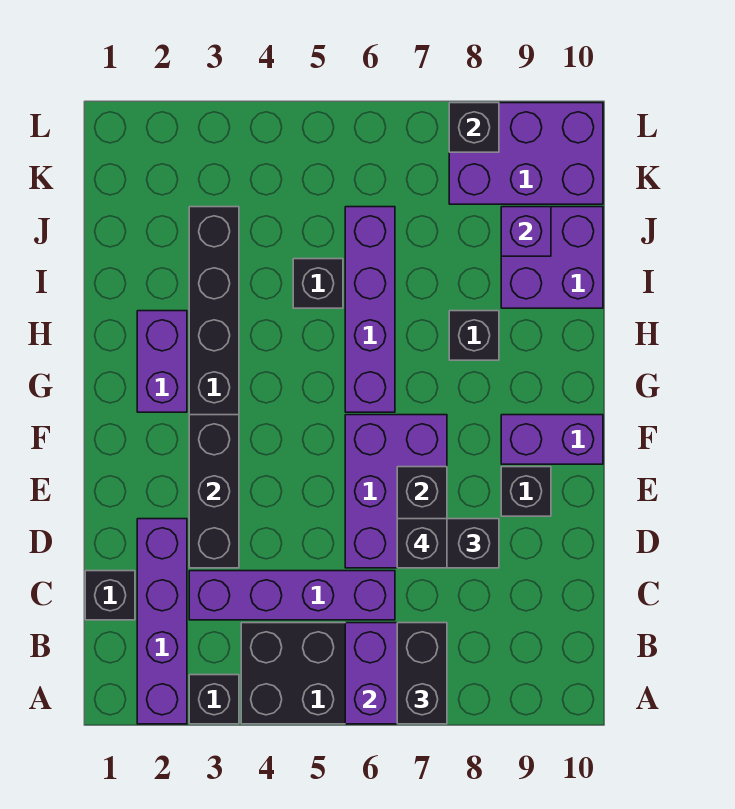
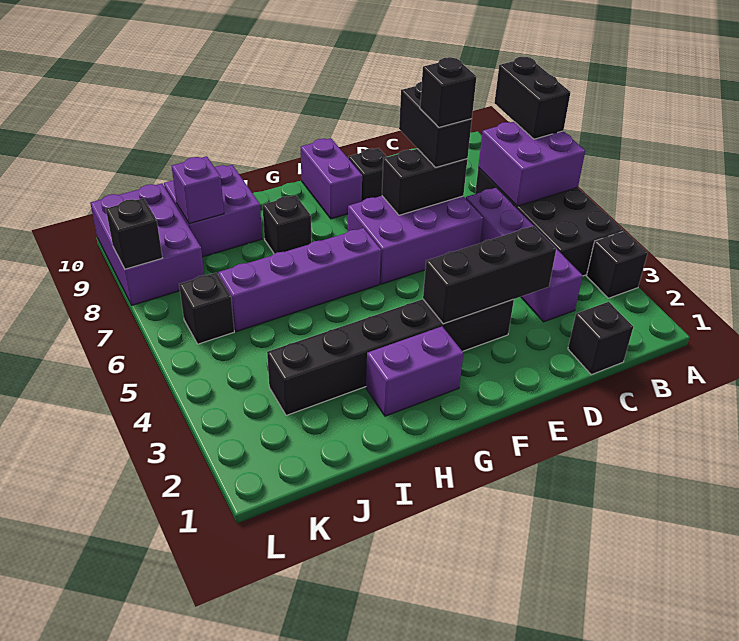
purple brick A2:D2 level 1 -> none
black brick A7:B7 level 3 -> black brick A7:A8 level 3
black brick I5 level 1 -> black brick K6 level 1

